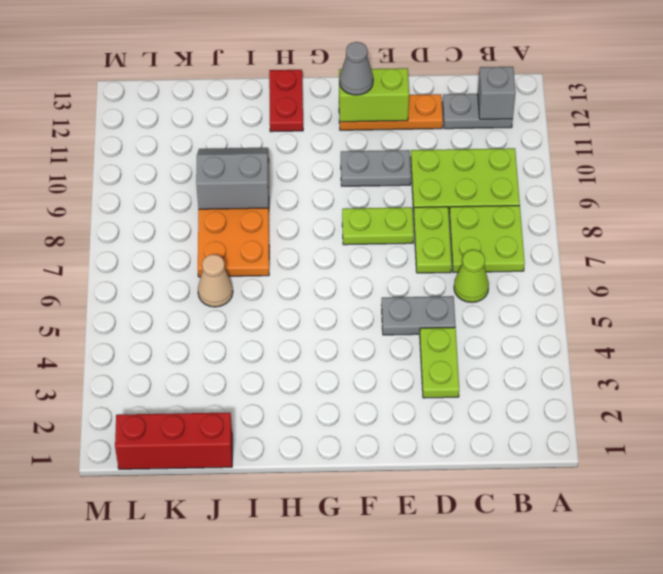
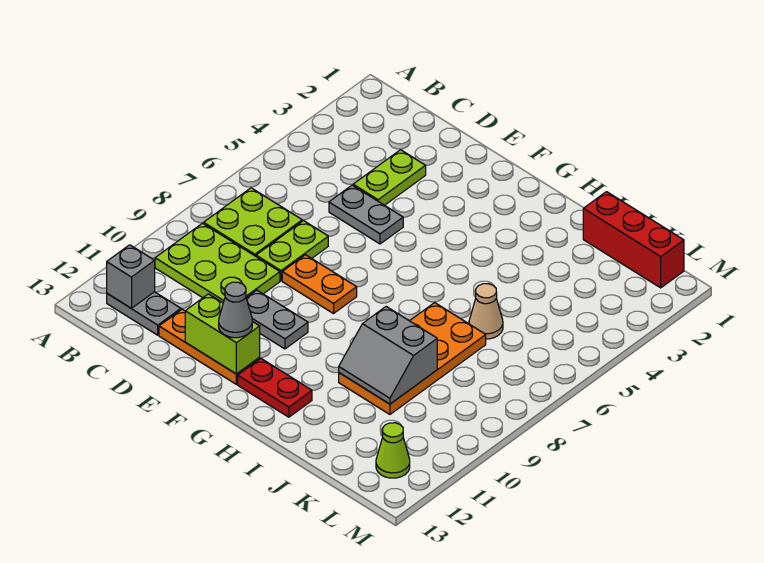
lime cone C6 level 1 -> lime cone L12 level 1
lime plate E8:F8 level 1 -> orange plate E8:F8 level 1
red plate H12:H13 level 1 -> red plate G12:H12 level 1

